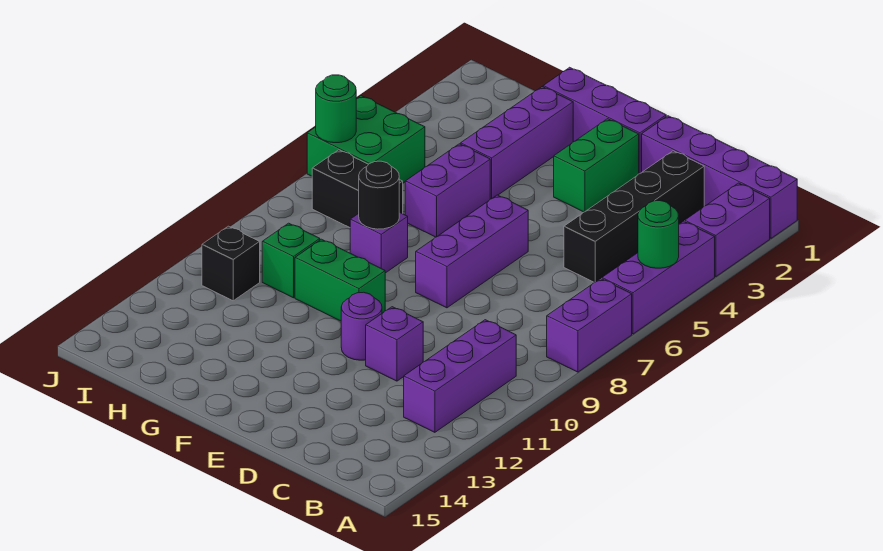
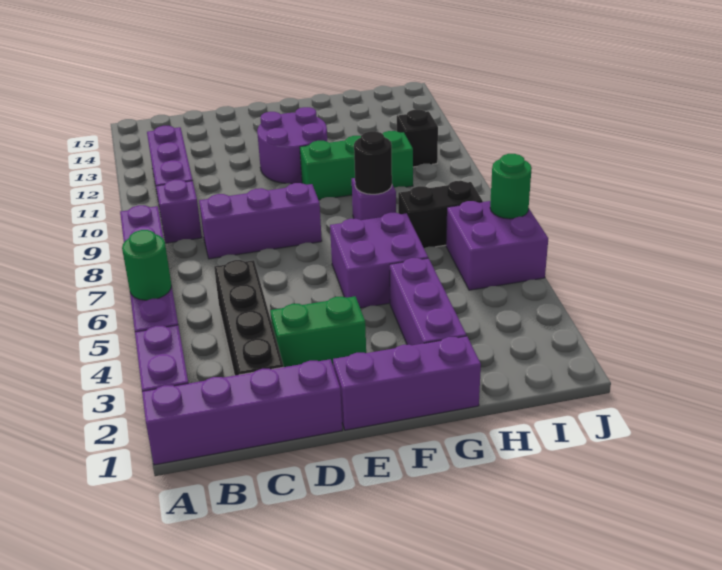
purple brick D11 level 1 -> purple brick B9 level 1
green brick E2:E3 level 1 -> green brick D3:E3 level 1
purple brick E6:E8 level 1 -> purple brick C8:E8 level 1
purple round brick E11 level 1 -> purple round brick E11:F12 level 1
purple brick G5:G6 level 1 -> purple brick F5:G6 level 1
green brick I5:J6 level 1 -> purple brick I5:J6 level 1

